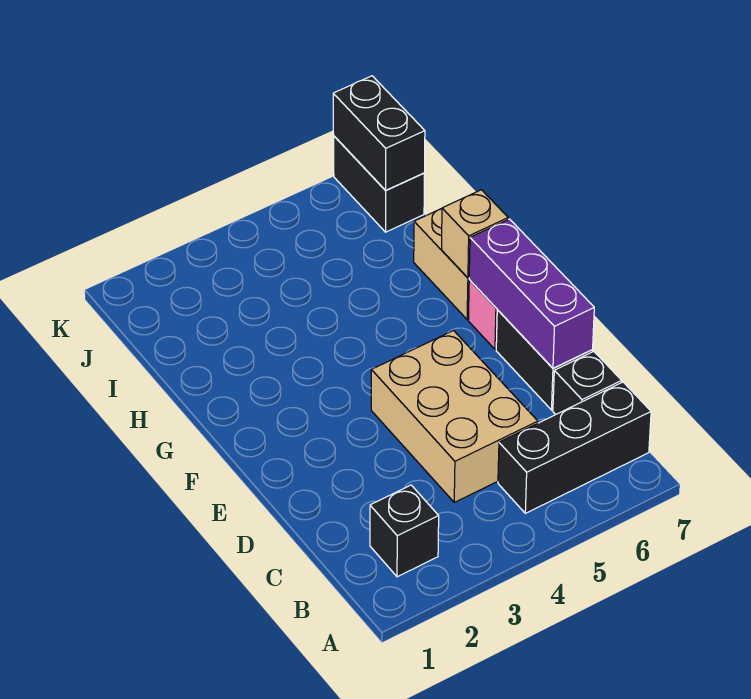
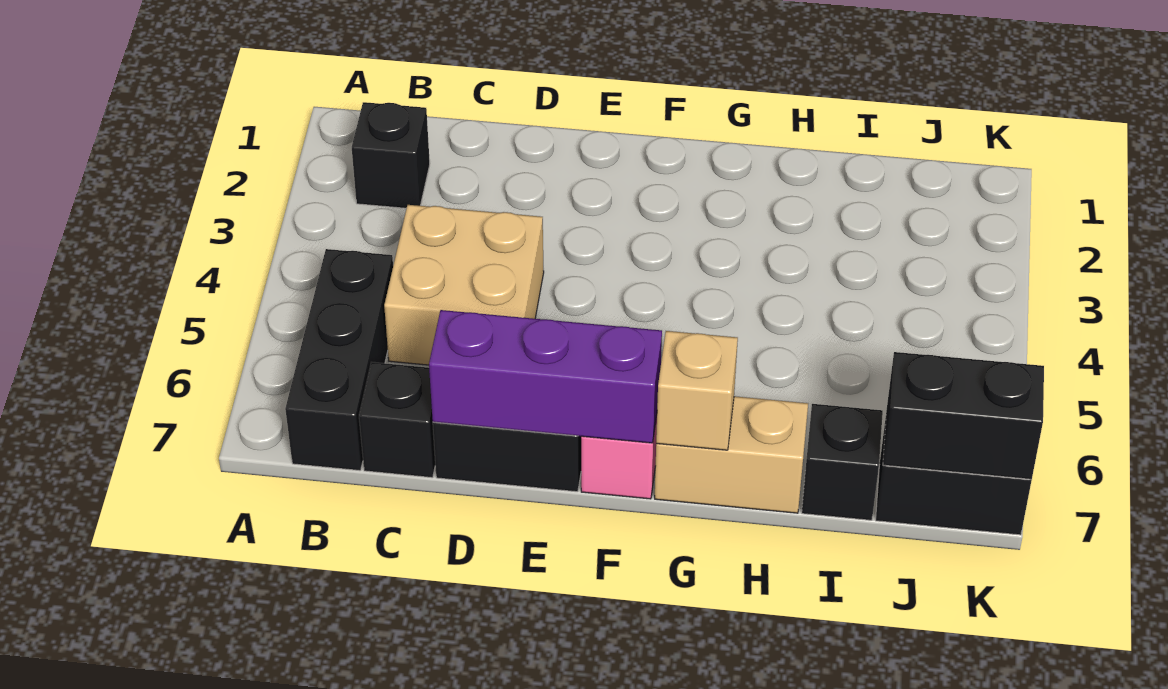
tan brick C4:E5 level 1 -> tan brick C4:D5 level 1
none -> black brick I7 level 1

